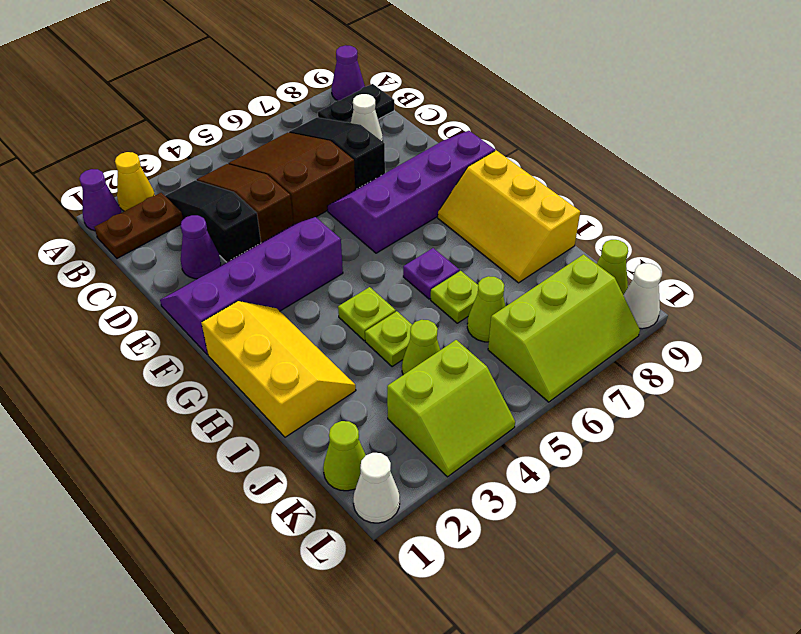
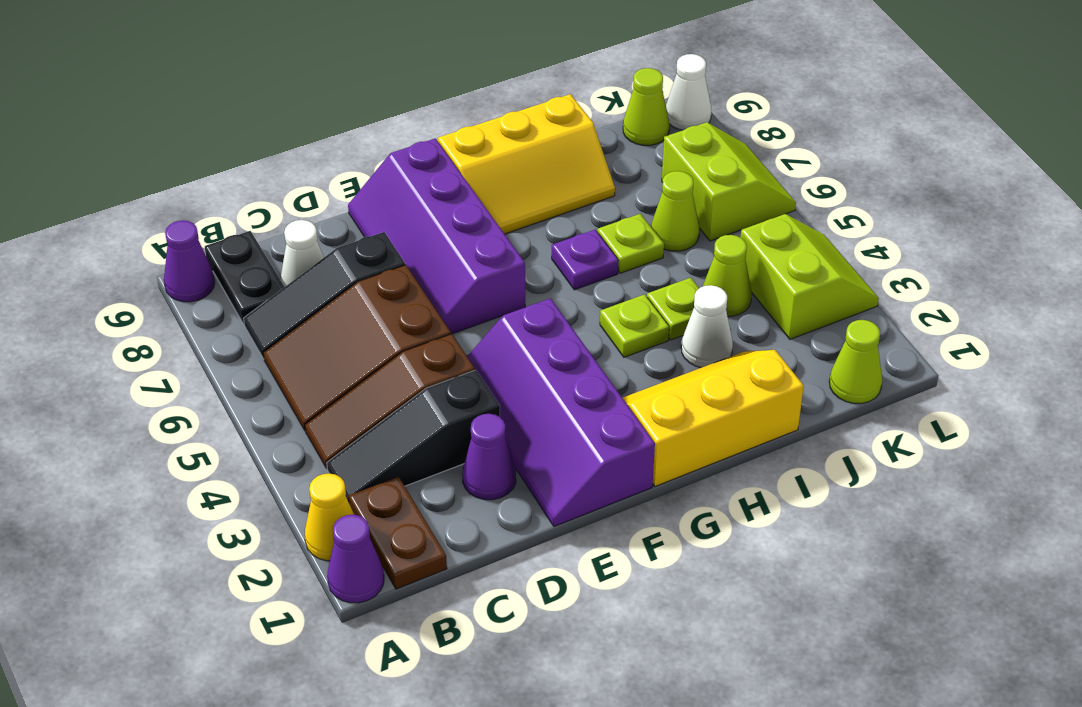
lime slope K6:L8 level 1 top K -> lime slope K6:L7 level 1 top K
white cone L1 level 1 -> white cone I3 level 1

